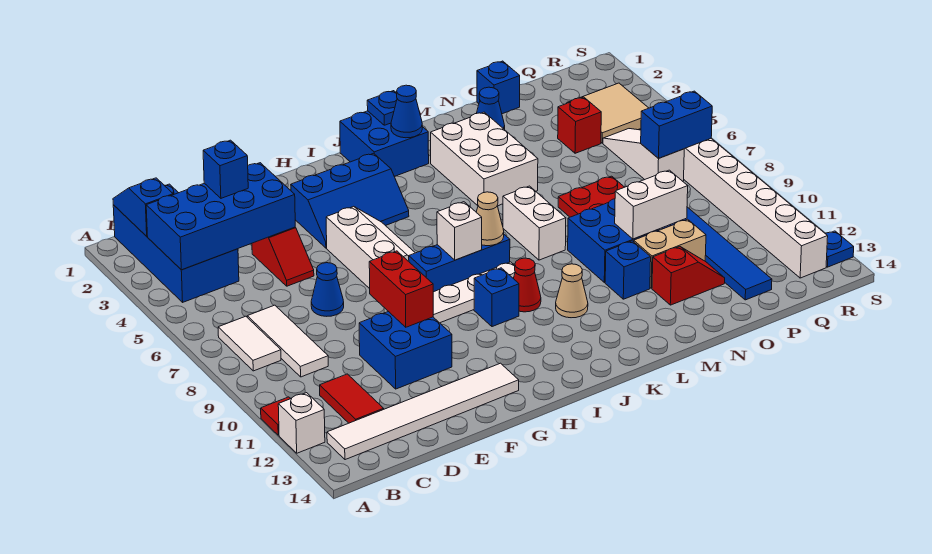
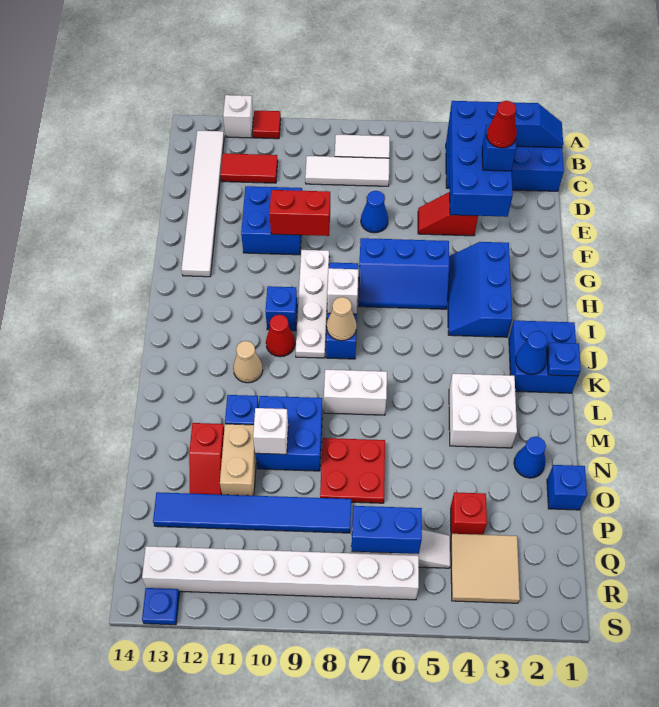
none -> red cone D3 level 4
white slope G5:H7 level 1 top G -> blue slope G5:H7 level 1 top G
white brick L3:M5 level 1 -> white brick L3:M4 level 1
white brick N10:O10 level 2 -> white brick N10 level 2
blue brick Q7:R7 level 2 -> blue brick Q6:Q7 level 2

